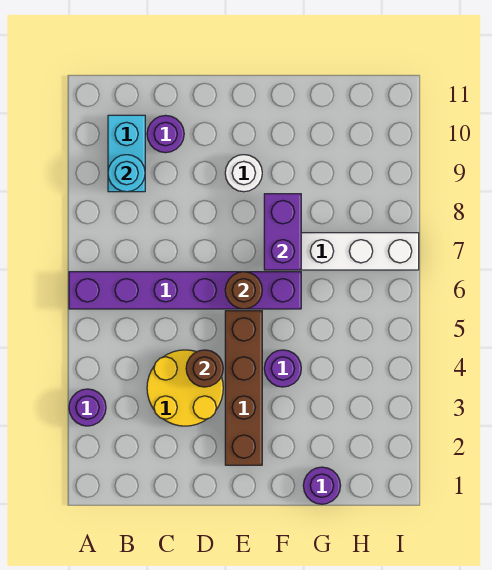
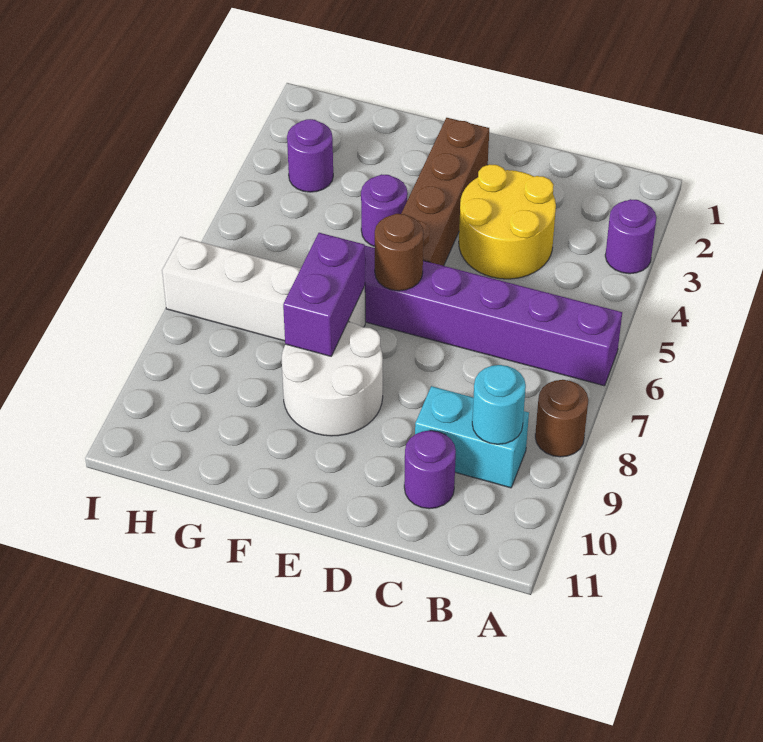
cyan brick B9:B10 level 1 -> cyan brick B9:C9 level 1
brown round brick D4 level 2 -> brown round brick A8 level 1
white round brick E9 level 1 -> white round brick E8:F9 level 1
purple round brick G1 level 1 -> purple round brick H3 level 1

